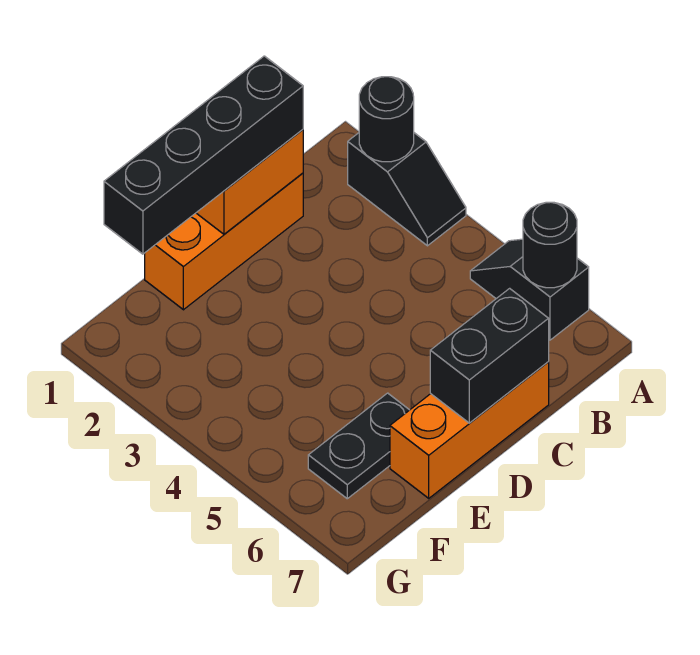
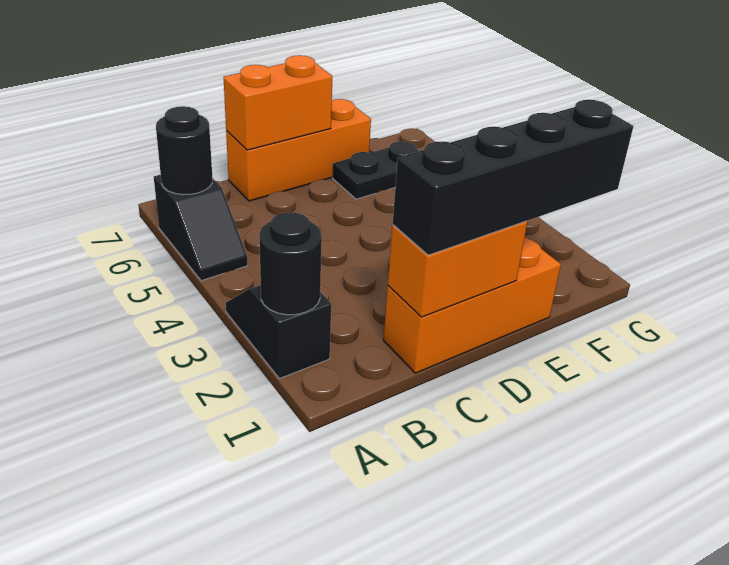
black brick C7:D7 level 2 -> orange brick C7:D7 level 2

